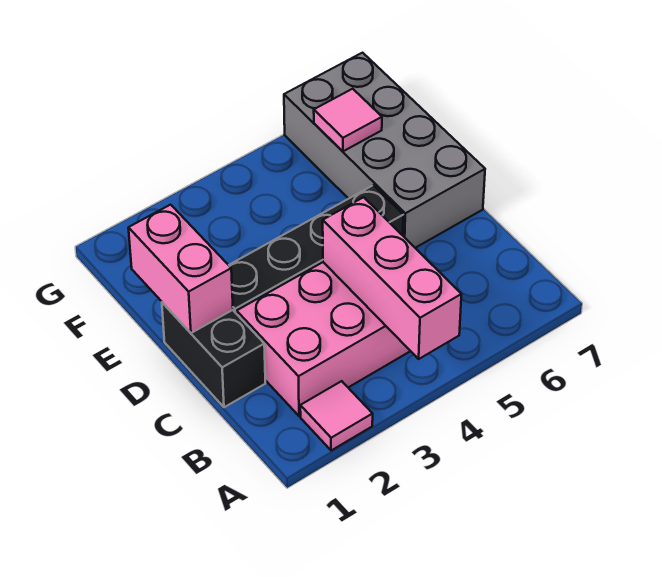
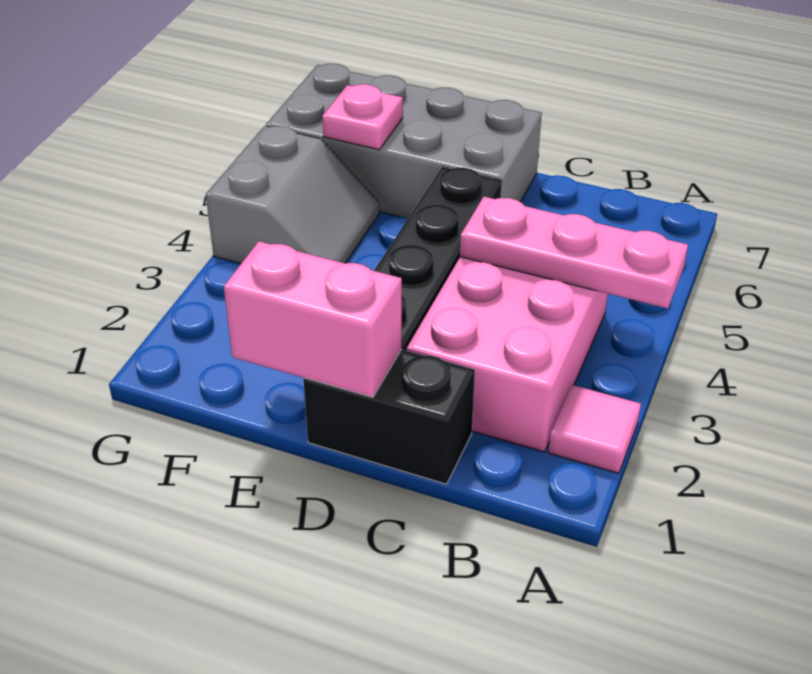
pink brick A4:C4 level 2 -> pink plate A4:C4 level 2
none -> grey slope F4:G5 level 1 top G
pink tile F6 level 2 -> pink plate F6 level 2

